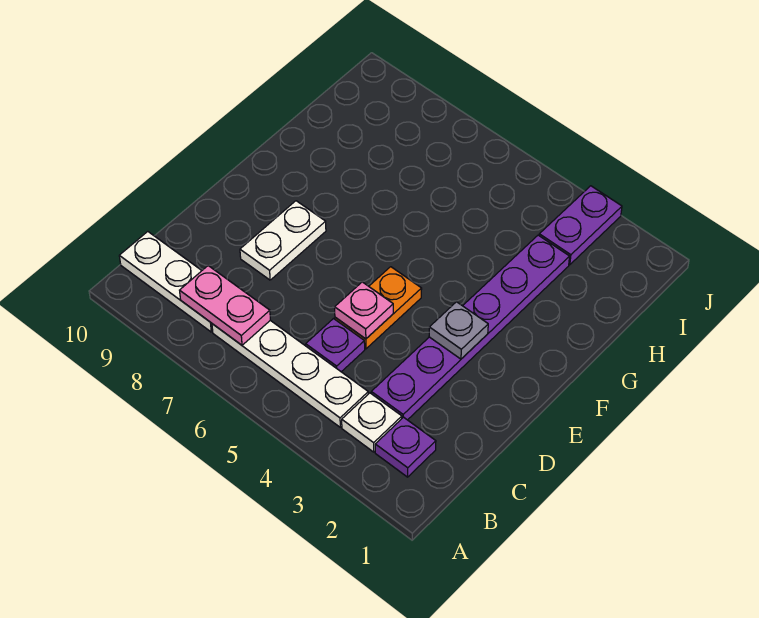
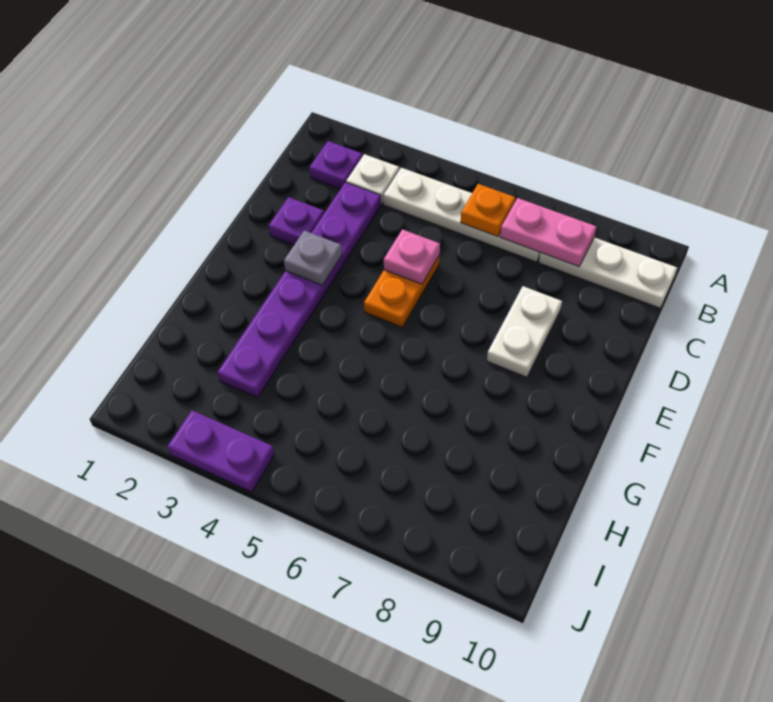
none -> orange plate B6 level 2
purple plate C5 level 1 -> purple plate D2 level 1
purple plate I3:J3 level 1 -> purple plate J3:J4 level 1

